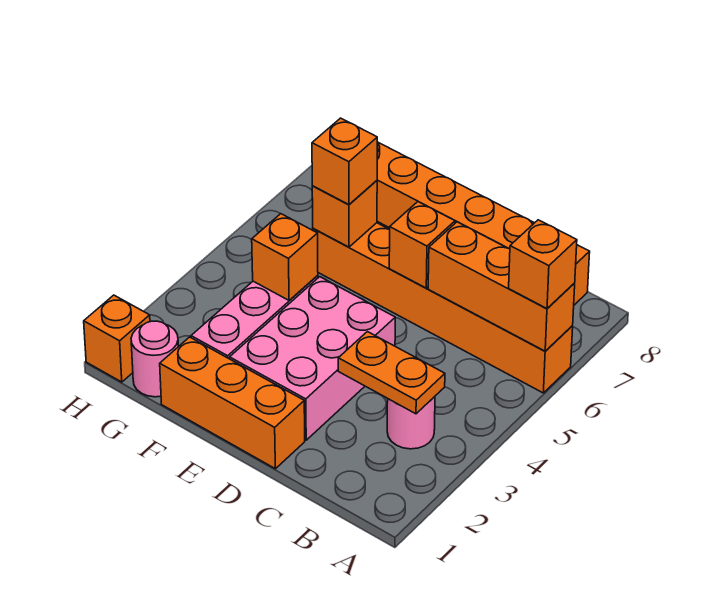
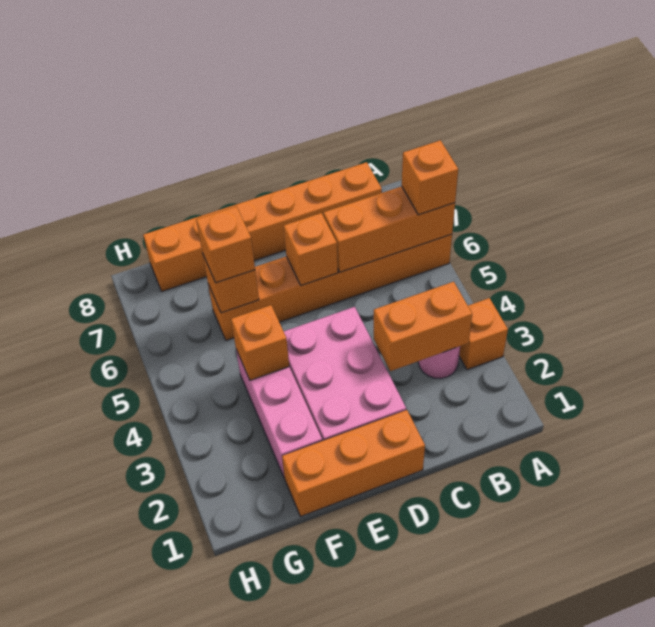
orange plate B3:C3 level 2 -> orange brick B3:C3 level 2
pink round brick G1 level 1 -> none
orange brick H1 level 1 -> orange brick A3 level 1

